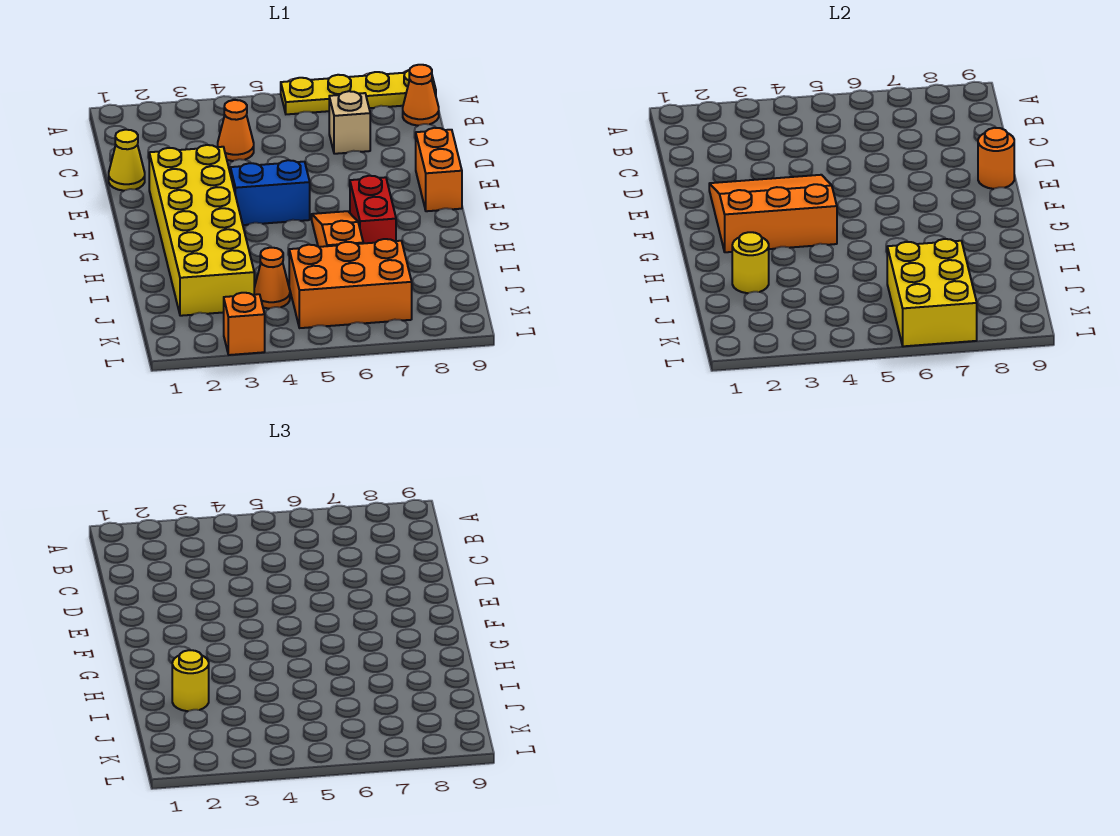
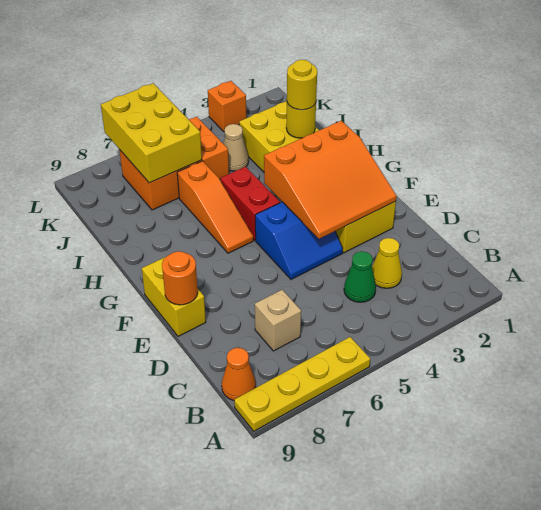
orange cone C4 level 1 -> green cone C4 level 1
yellow cone D1 level 1 -> yellow cone C3 level 1
orange brick E9:F9 level 1 -> yellow brick E9:F9 level 1
red brick G7:H7 level 1 -> red brick G5:H5 level 1
orange cone J4 level 1 -> tan cone J4 level 1

